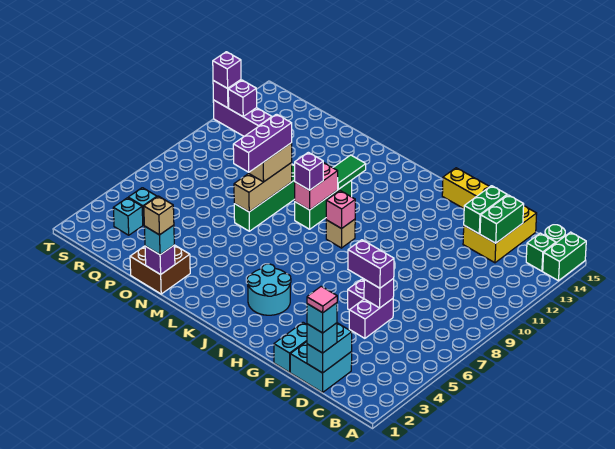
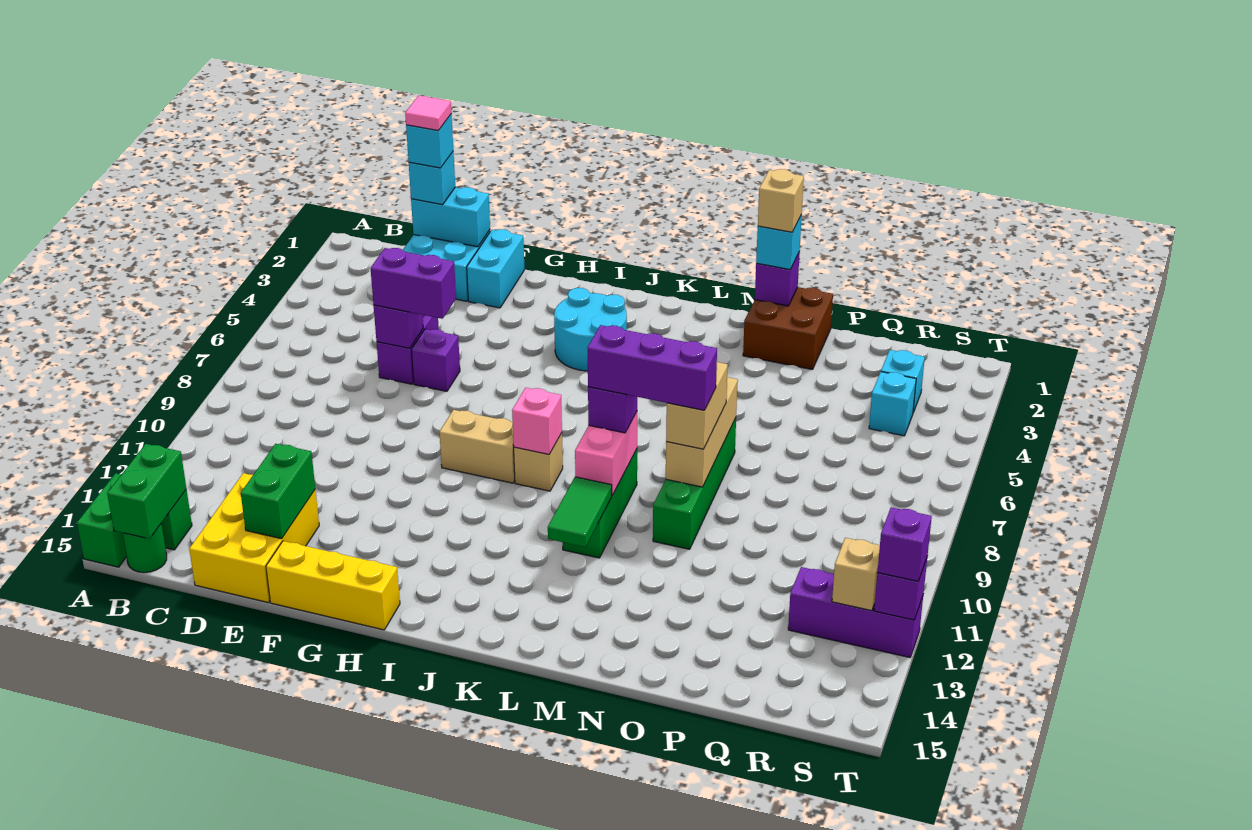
cyan brick D1:D2 level 2 -> cyan brick D1:E1 level 2
green brick D13:D14 level 2 -> green brick B14:B15 level 2
none -> tan brick H9:I9 level 1
purple brick N7:N9 level 4 -> purple brick L9:N9 level 4
purple brick S12 level 2 -> tan brick S12 level 2

